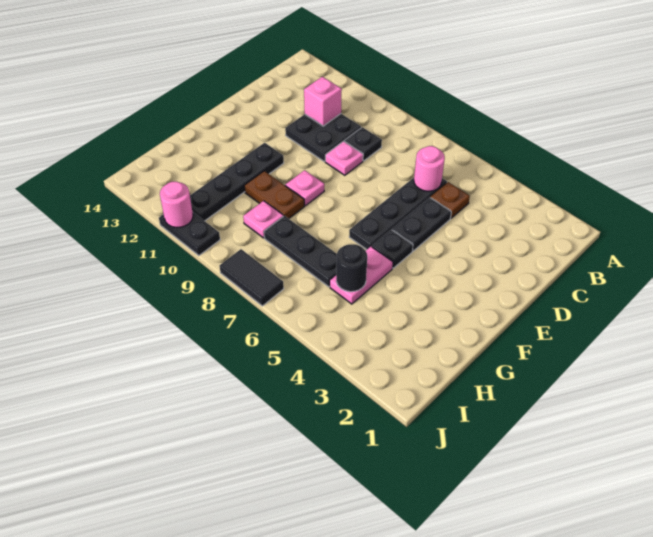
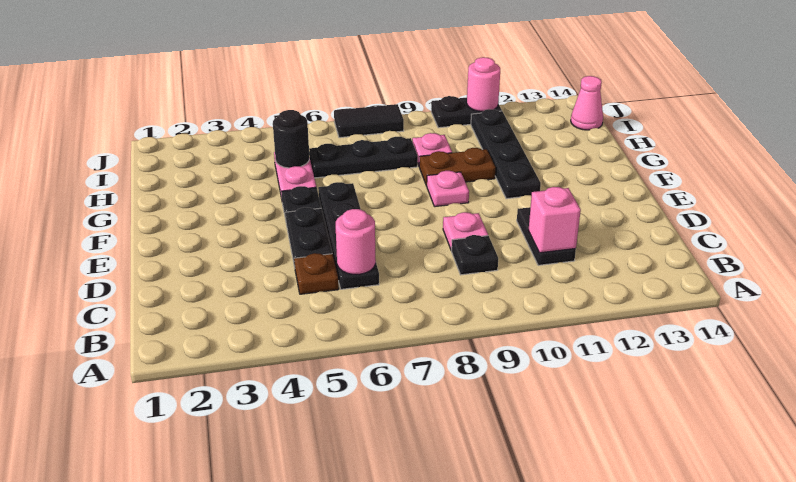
black plate C10:D11 level 1 -> black plate C11:D11 level 1
none -> pink cone I14 level 1

